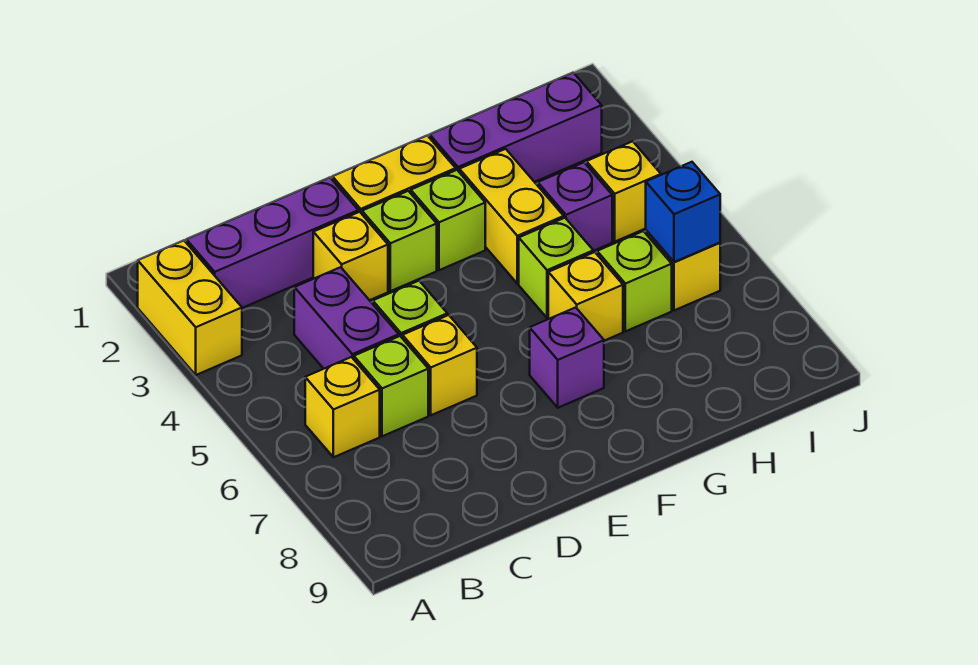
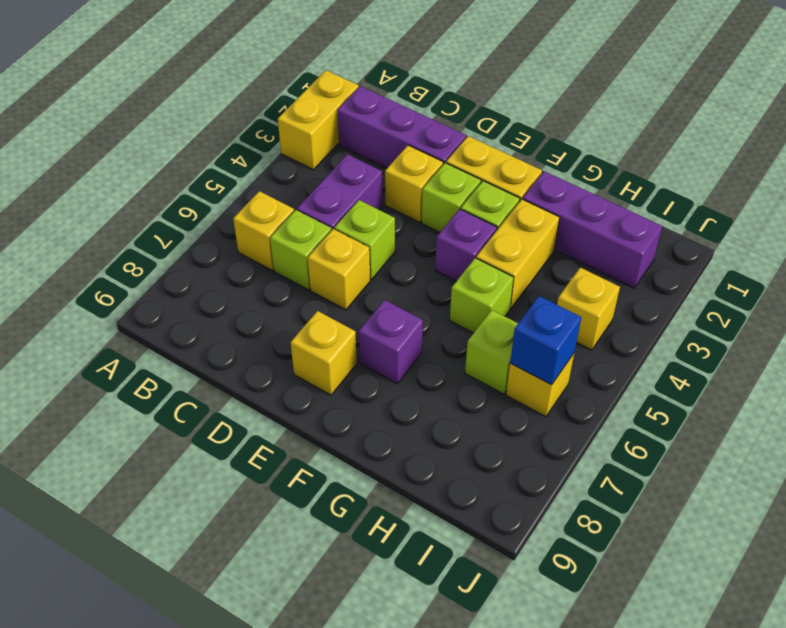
yellow brick G6 level 1 -> yellow brick E8 level 1
purple brick H4 level 1 -> purple brick F4 level 1

